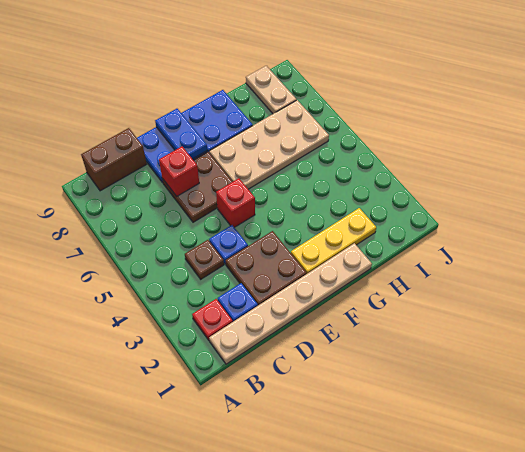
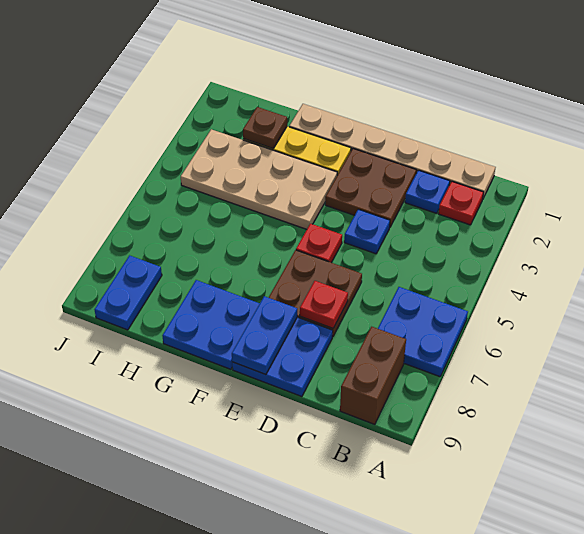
none -> blue plate A6:B7 level 1
brown brick B9:C9 level 1 -> brown brick B8:B9 level 1
brown plate C4 level 1 -> brown plate H2 level 2
red brick D7 level 2 -> red plate D7 level 2
red brick E5 level 1 -> red plate E5 level 1
tan plate F6:I7 level 1 -> tan plate F3:I4 level 1
tan plate I8:I9 level 1 -> blue plate I8:I9 level 1

